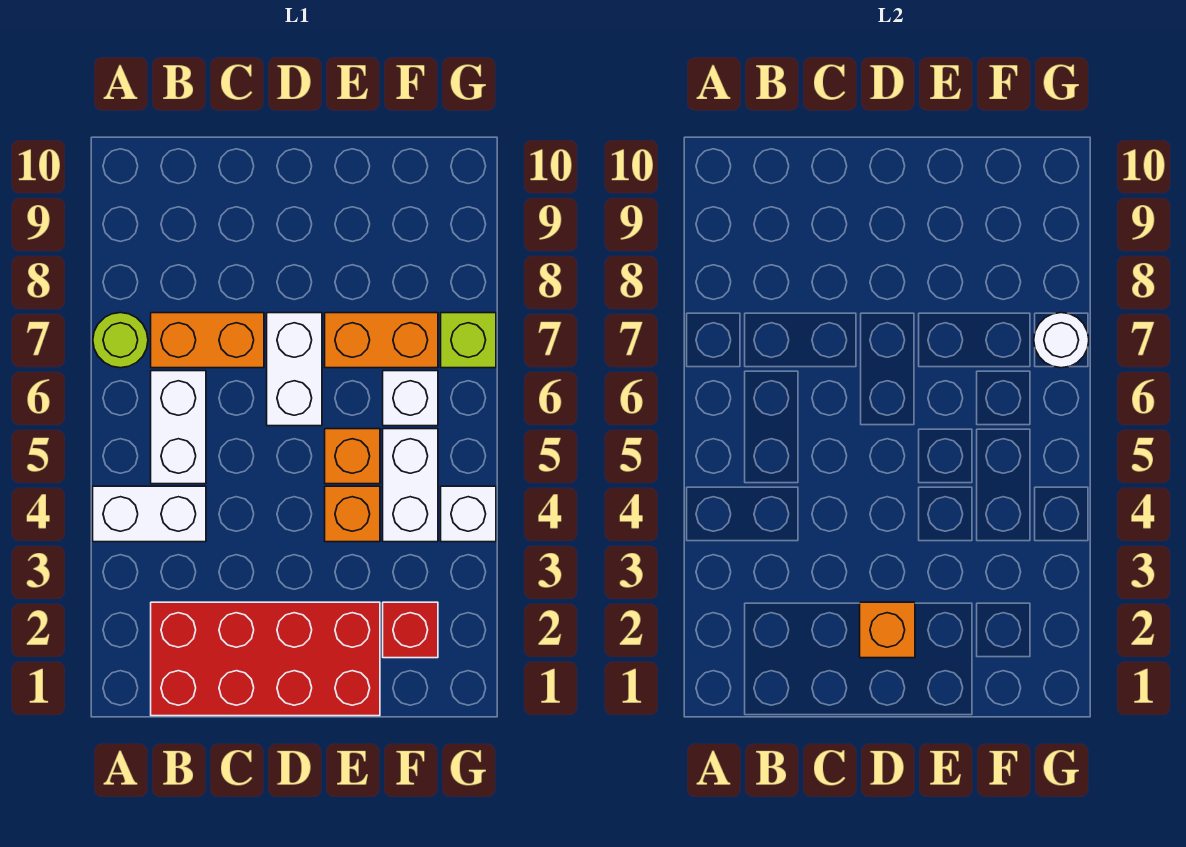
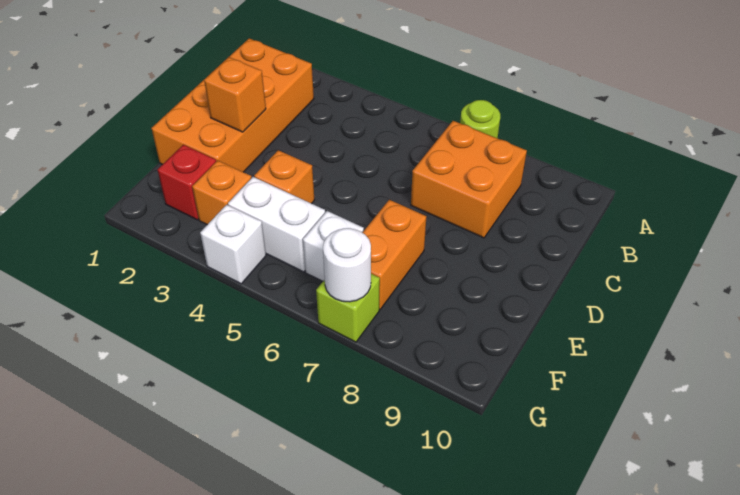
white brick A4:B4 level 1 -> none
red brick B1:E2 level 1 -> orange brick B1:E2 level 1
white brick B5:B6 level 1 -> none
orange brick B7:C7 level 1 -> orange brick B7:C8 level 1
white brick D6:D7 level 1 -> none
orange brick E5 level 1 -> orange brick F3 level 1

